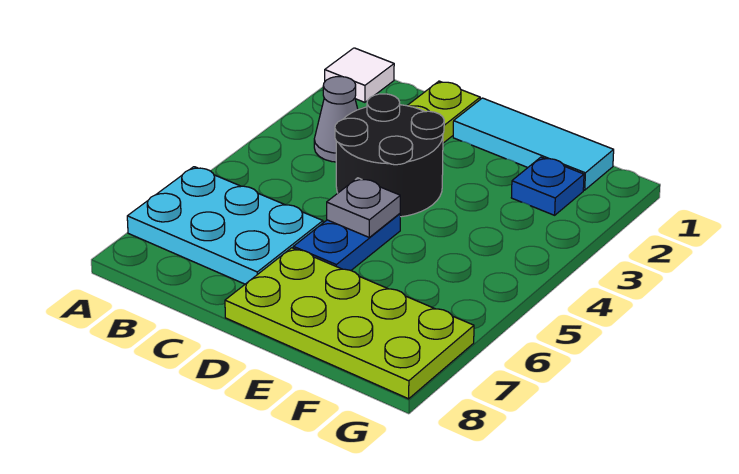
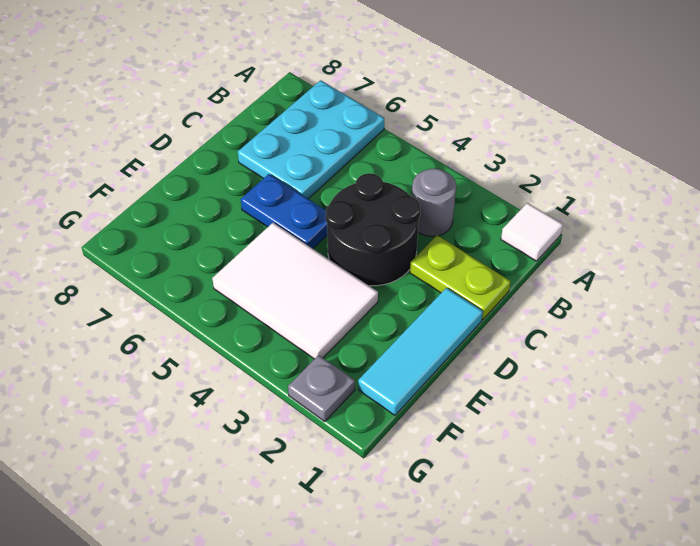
grey cone B3 level 1 -> grey round brick B3 level 1
grey plate D5 level 2 -> grey plate G2 level 1
lime plate D7:G8 level 1 -> none
none -> white tile E3:F5 level 1
blue plate F2 level 1 -> none

